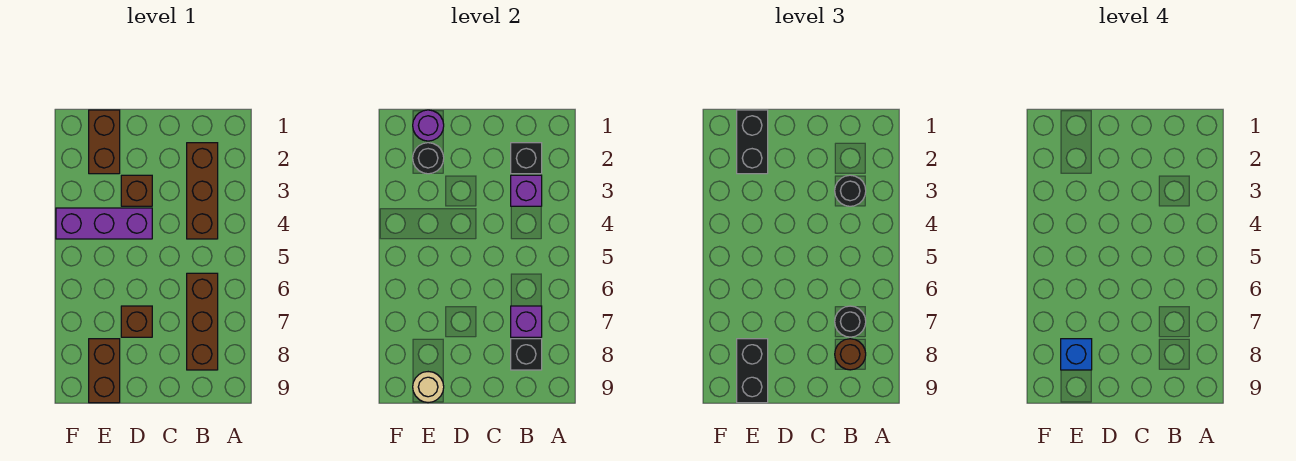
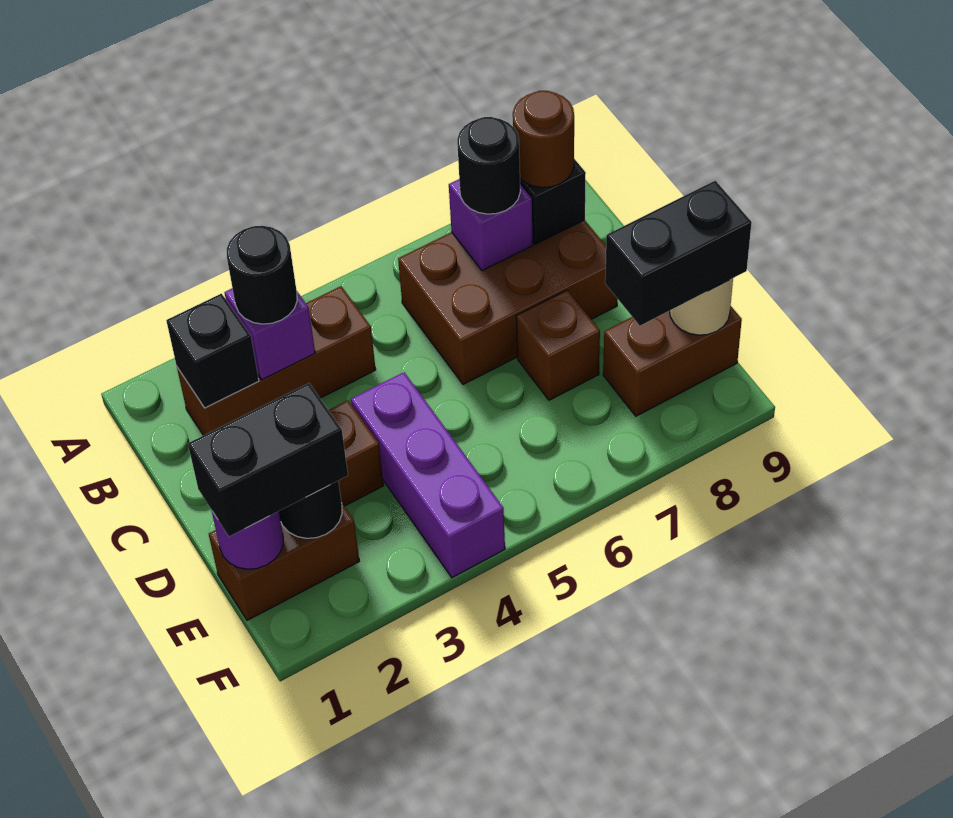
brown brick B6:B8 level 1 -> brown brick B6:C8 level 1
blue brick E8 level 4 -> none

